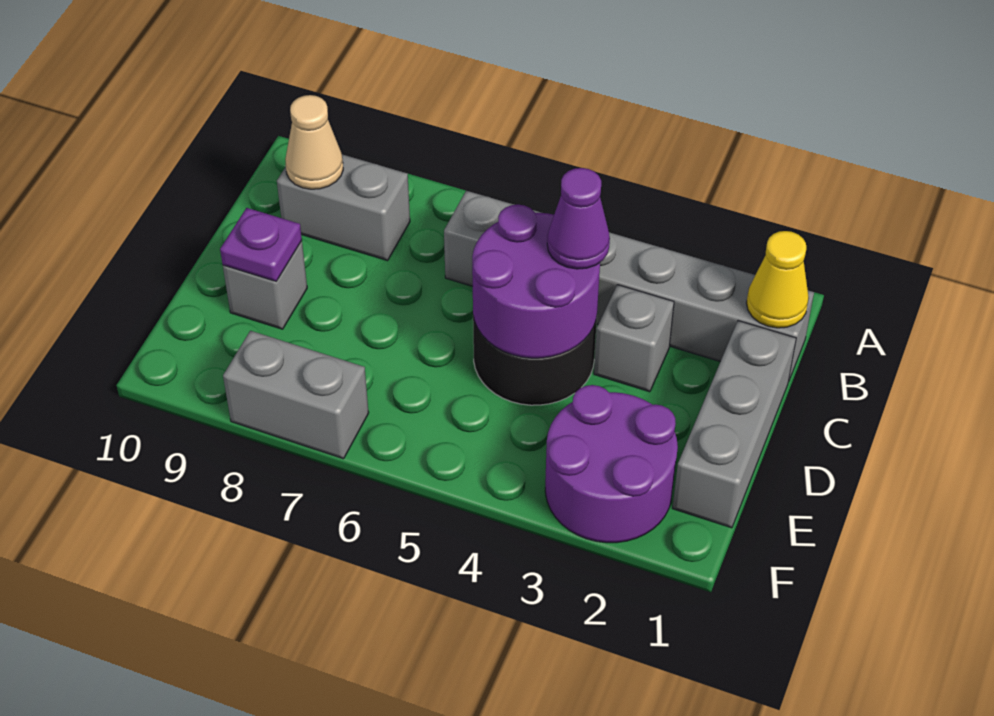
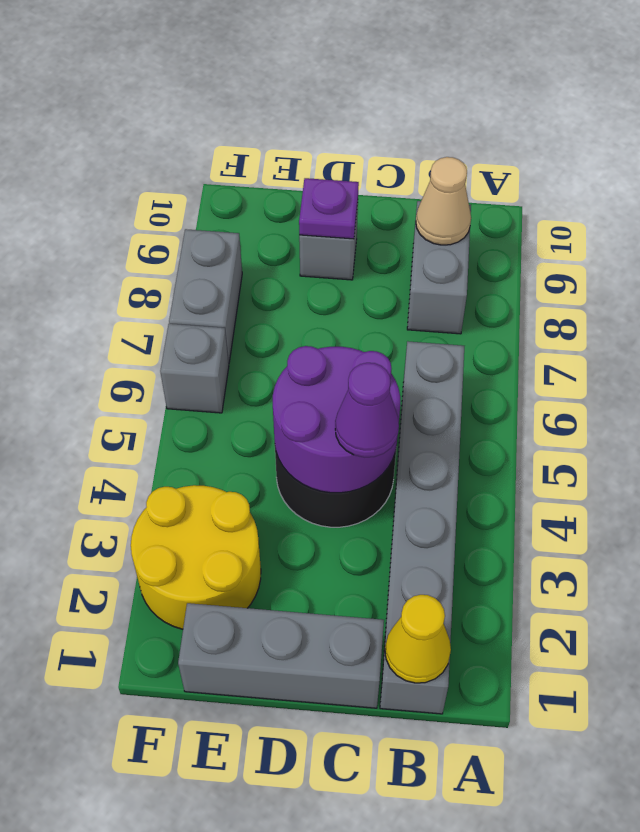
grey brick C3 level 1 -> grey brick F6 level 1
purple round brick E2:F3 level 1 -> yellow round brick E2:F3 level 1

